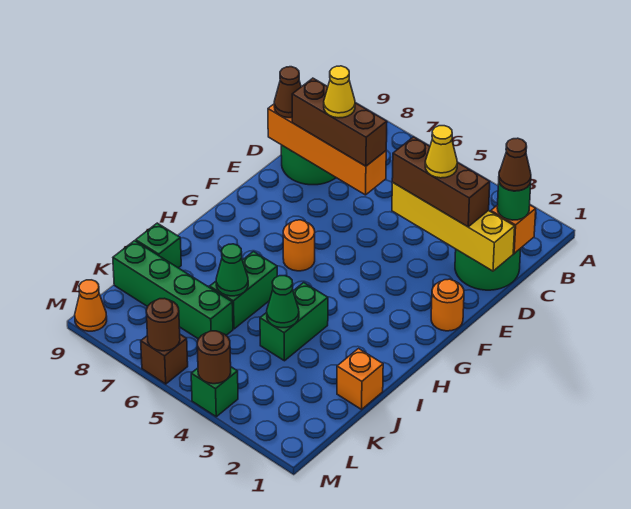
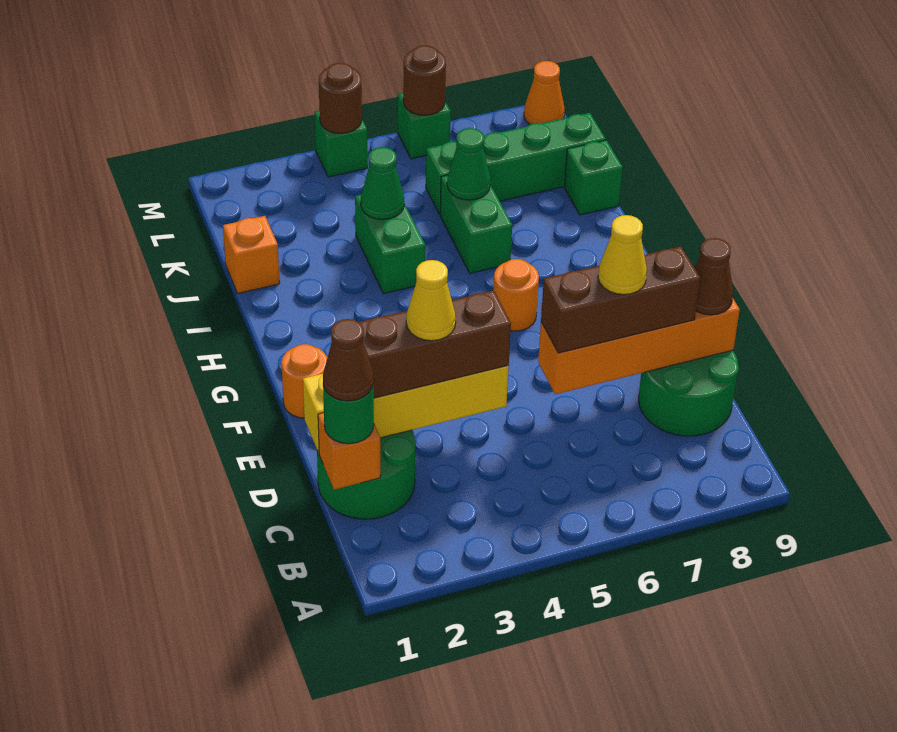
brown brick M6 level 1 -> green brick M6 level 1

